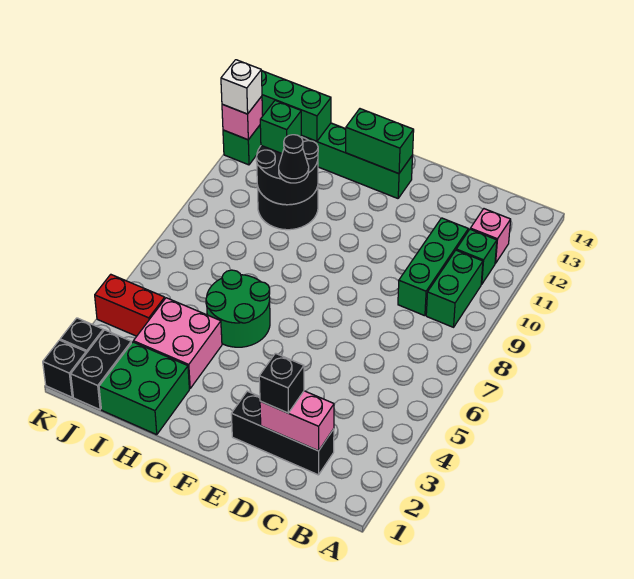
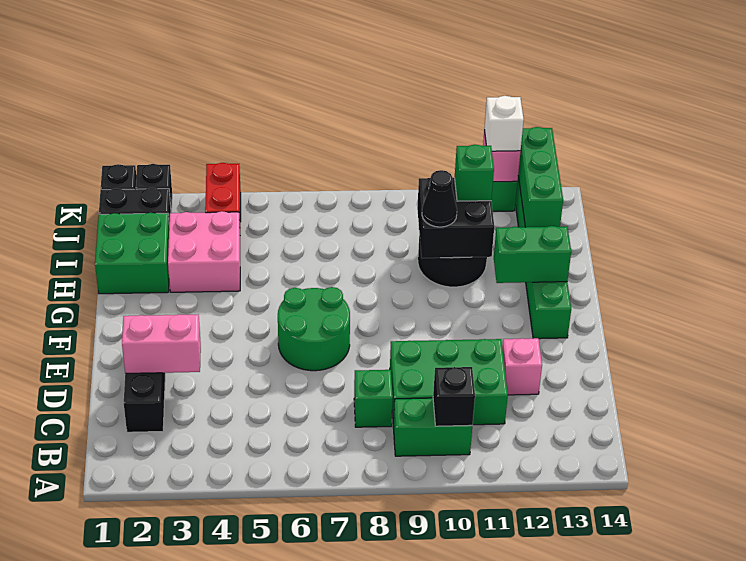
green brick B11 level 1 -> green brick C8 level 1
pink brick B12 level 1 -> pink brick D12 level 1
pink brick C2:D2 level 2 -> pink brick D2:D3 level 2
green brick C9:C11 level 1 -> green brick C9:D11 level 1
black brick D2 level 3 -> black brick B10 level 2
green brick F13:G13 level 2 -> green brick G12:G13 level 2
green round brick G5:H6 level 1 -> green round brick E6:F7 level 1
black round brick H10:I11 level 2 -> black brick H10:I11 level 2

